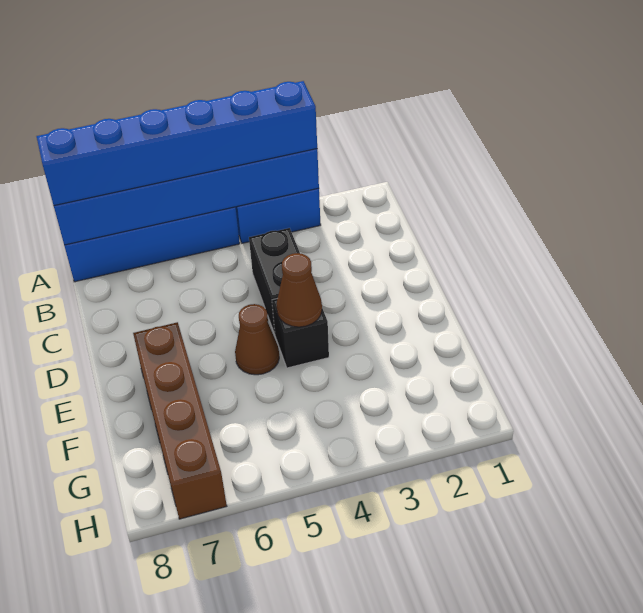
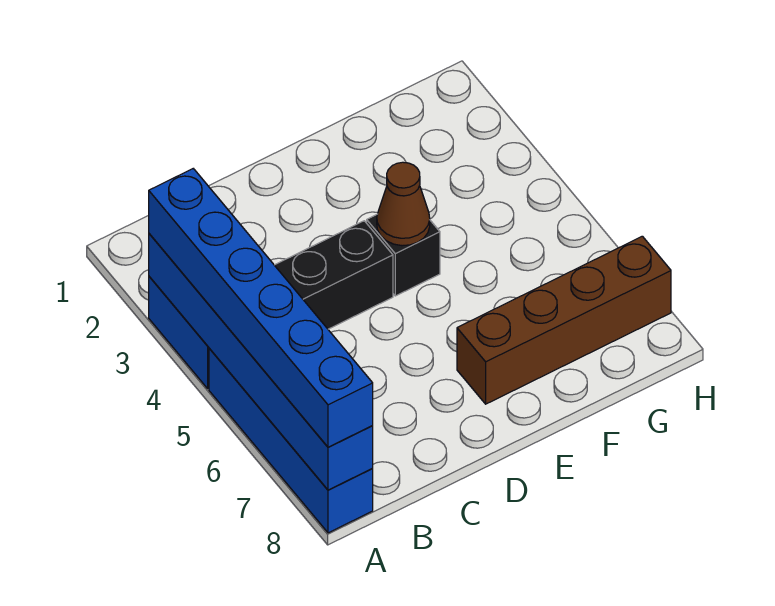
brown cone E5 level 1 -> none

